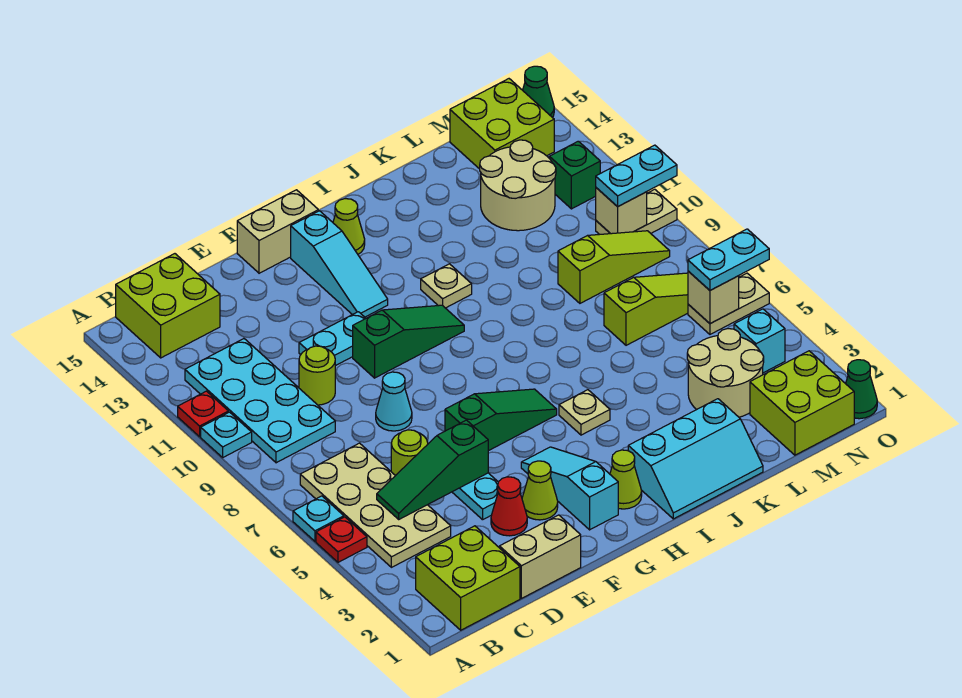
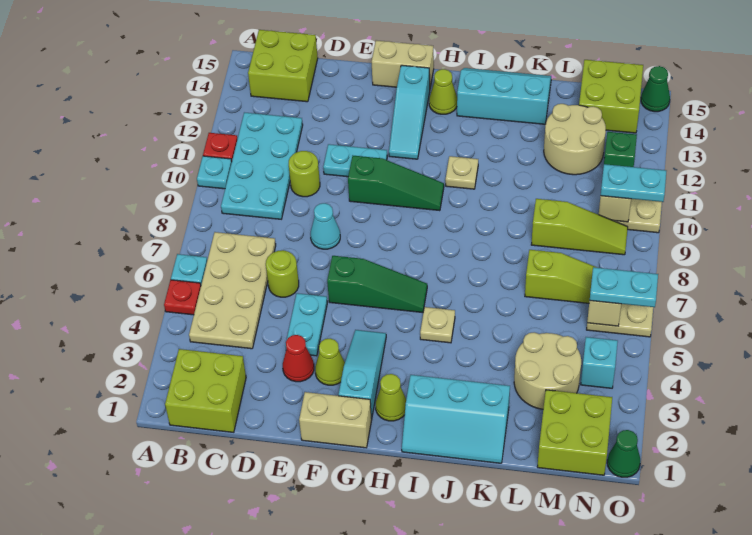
green slope C5:E5 level 2 top E -> none
tan brick D1:E1 level 1 -> tan brick F1:G1 level 1
none -> cyan slope I14:K15 level 1 top 14

